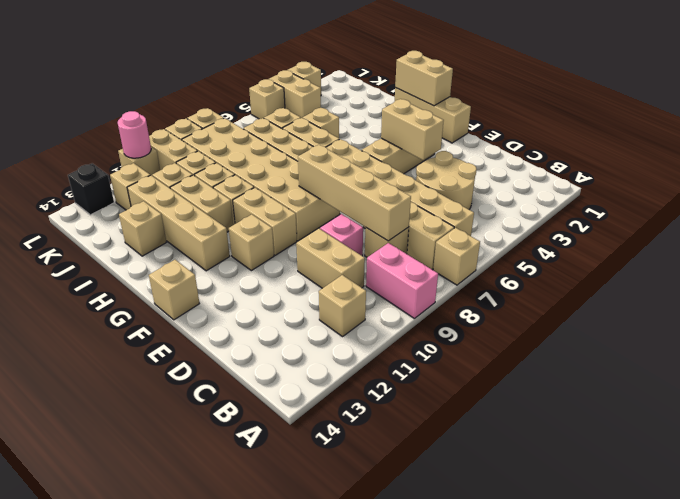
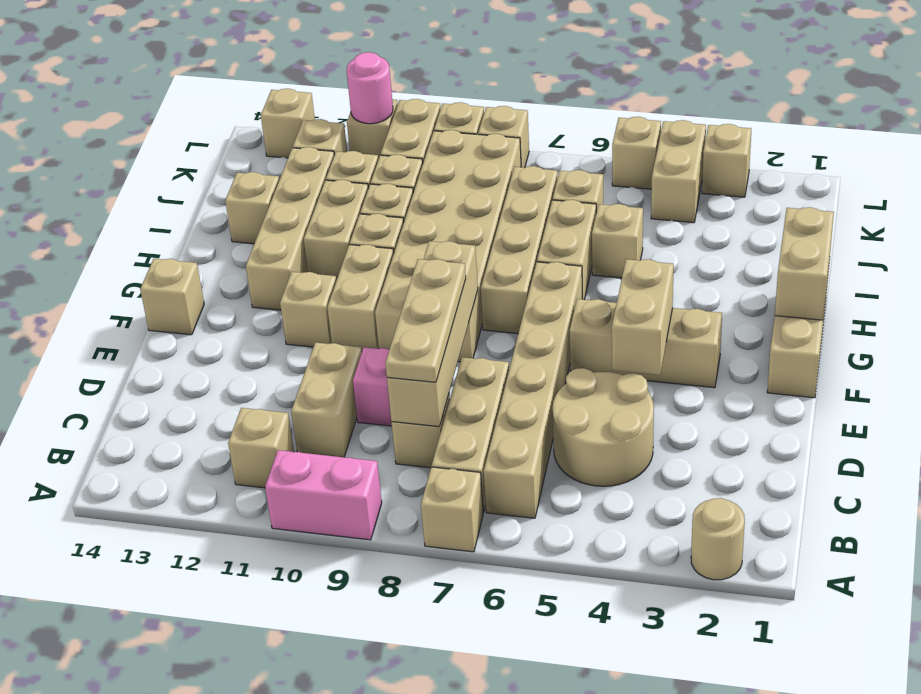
none -> tan round brick A2 level 1
pink brick A9:B9 level 1 -> pink brick A9:A10 level 1
none -> tan plate C8:E8 level 3
black brick L13 level 1 -> tan brick L13 level 1

